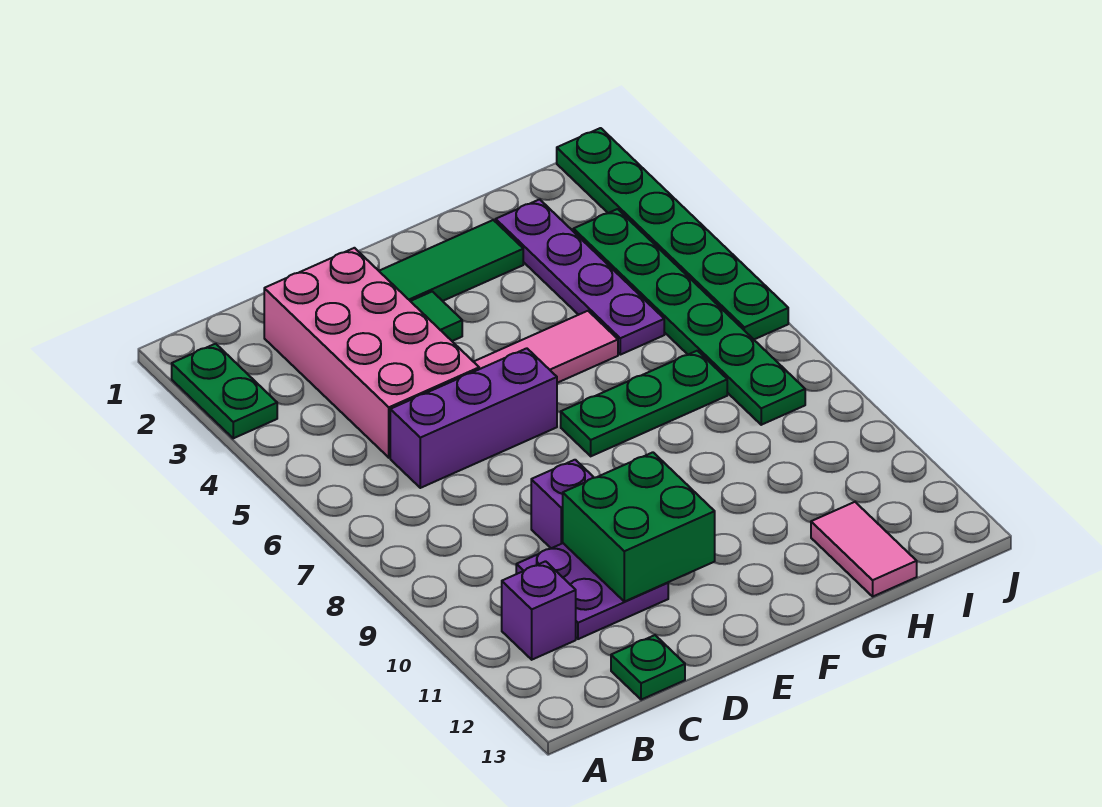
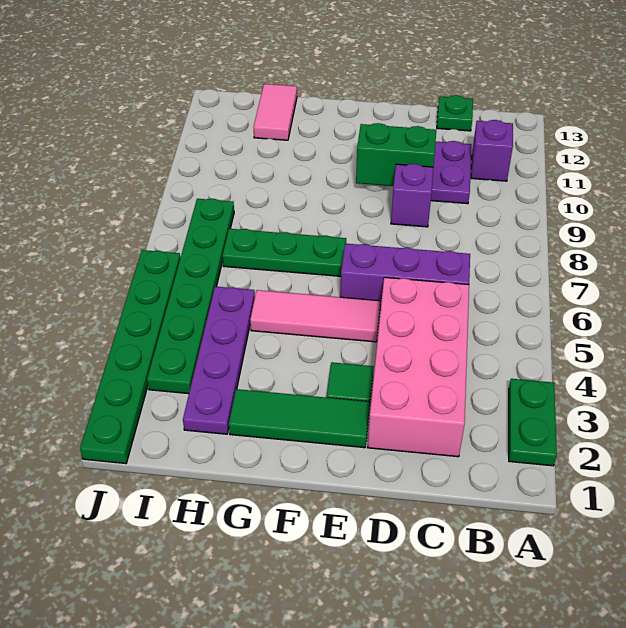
green brick D10:E11 level 2 -> green brick D10:E10 level 2

